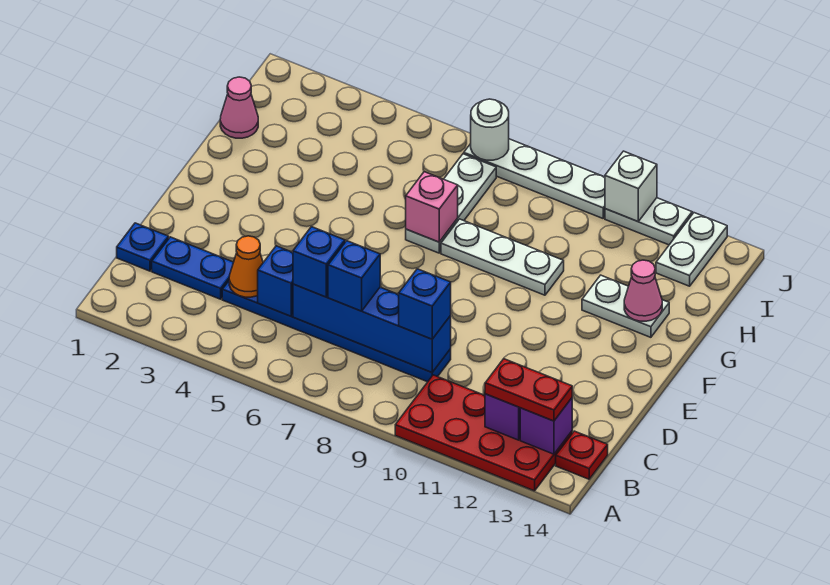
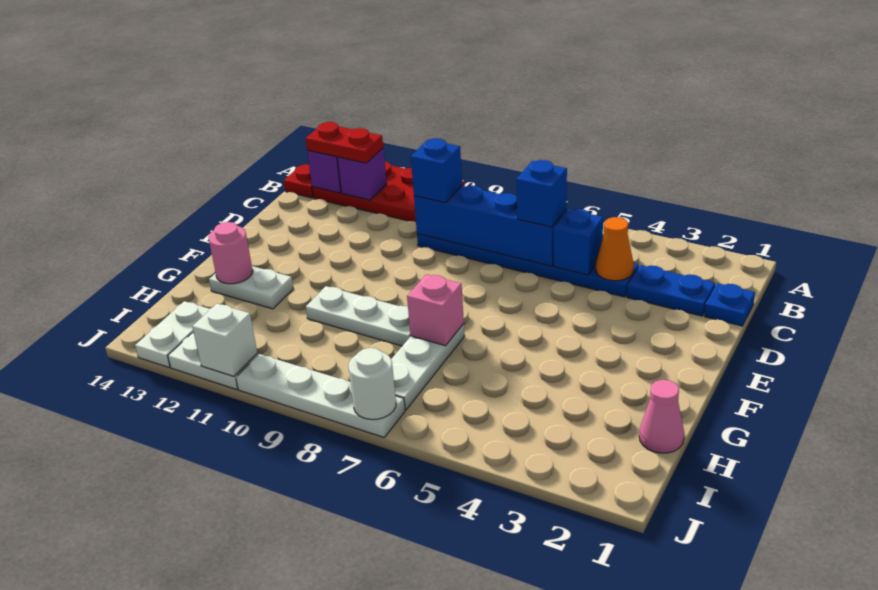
blue brick C7 level 3 -> none
pink cone G13 level 2 -> pink round brick G13 level 2

